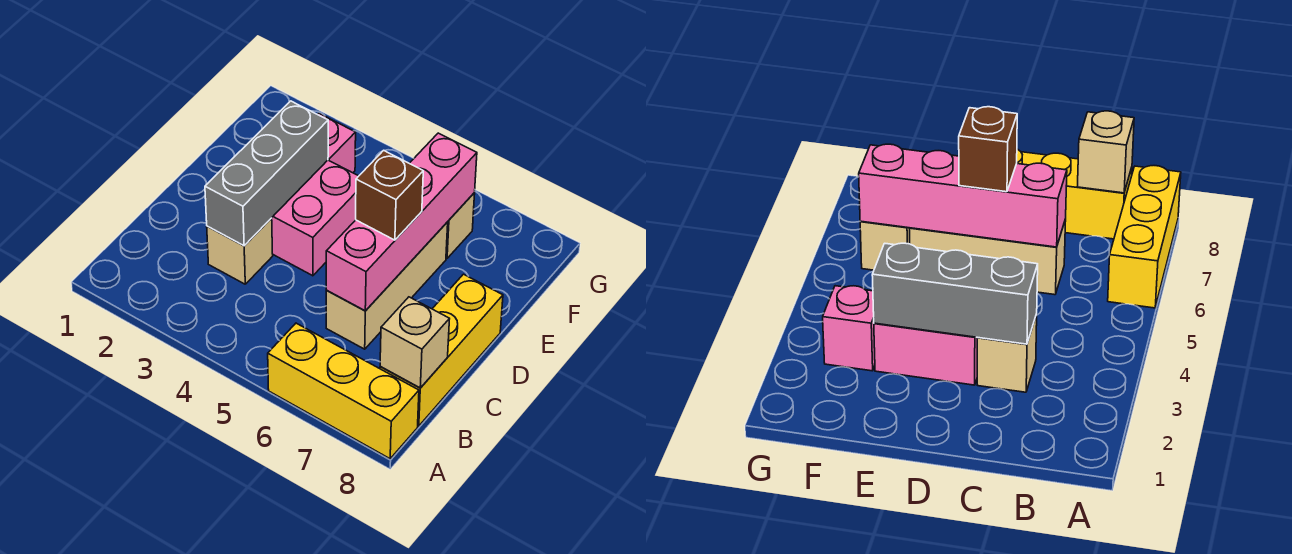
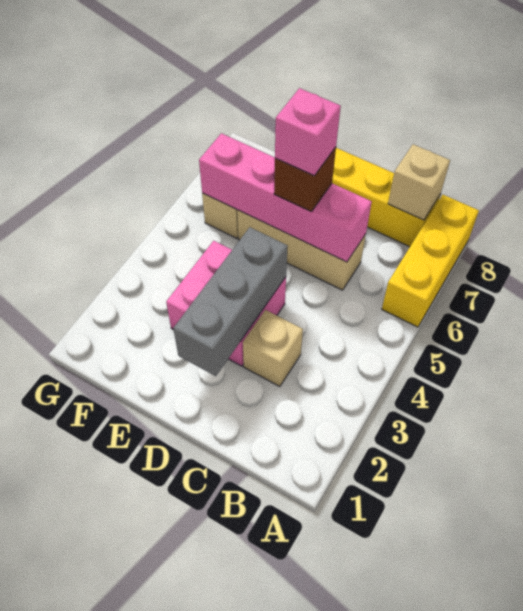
grey brick C3:E3 level 2 -> grey brick D2:D4 level 2
pink brick F3 level 1 -> pink brick D6 level 4

